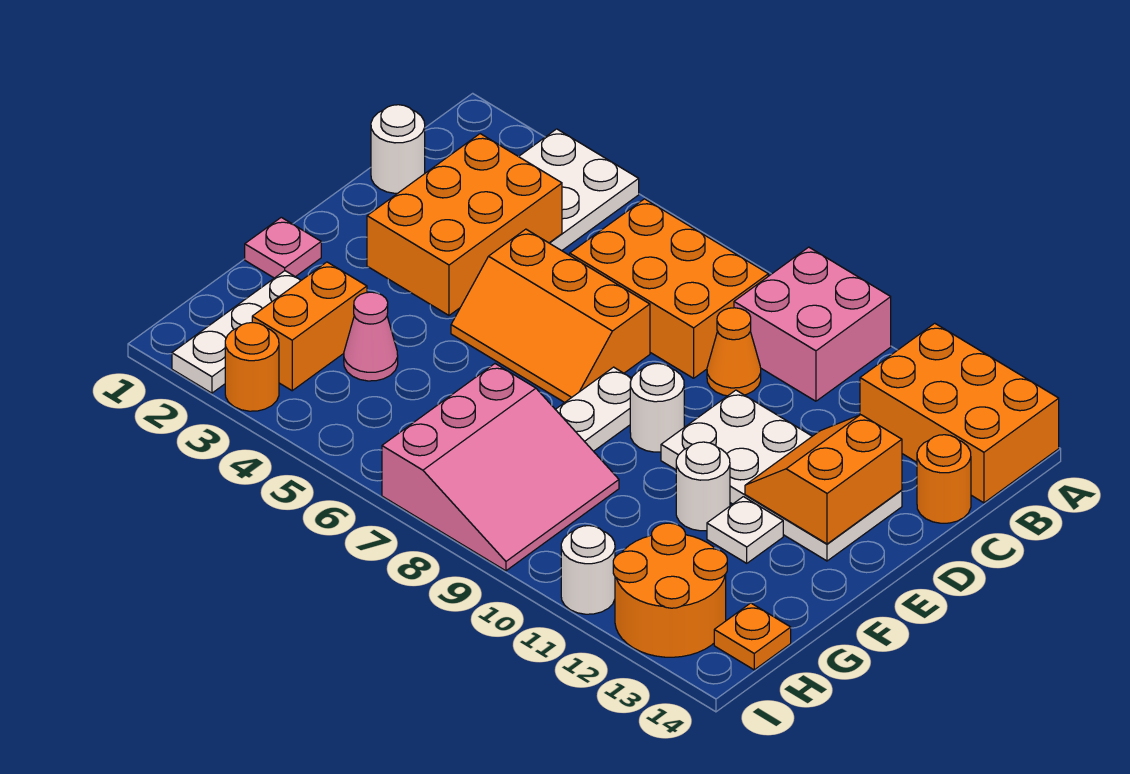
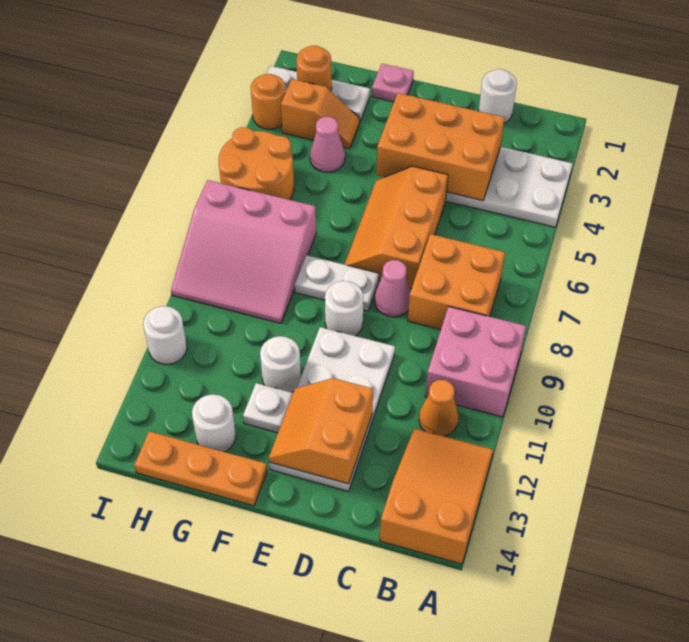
orange brick A12:B14 level 1 -> orange slope A12:B14 level 1 top 14
orange brick B6:C8 level 1 -> orange brick B7:C8 level 1
orange cone C9 level 1 -> orange cone B11 level 1
orange round brick C14 level 1 -> orange round brick H2 level 2
none -> pink cone D8 level 1
orange slope D12:E13 level 2 top 13 -> orange slope D12:E13 level 2 top D
orange brick G3:H3 level 1 -> orange slope G3:H3 level 1 top H
none -> white round brick G13 level 1
orange round brick H12:I13 level 1 -> orange round brick H5:I6 level 1
orange plate H14 level 1 -> orange plate F14:H14 level 1

